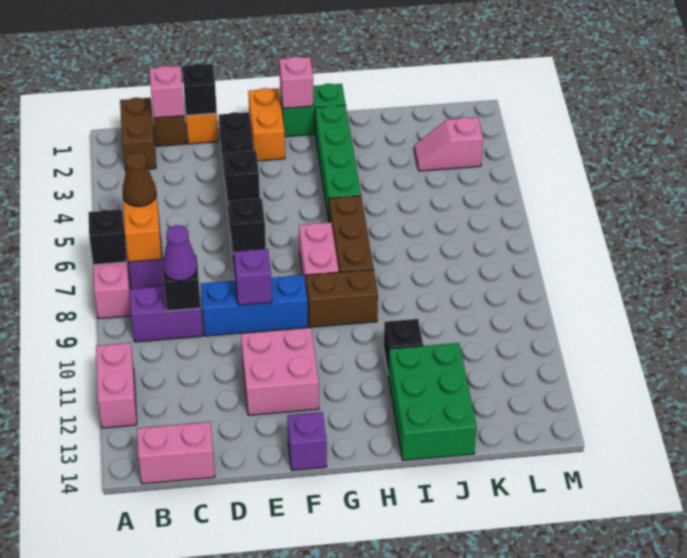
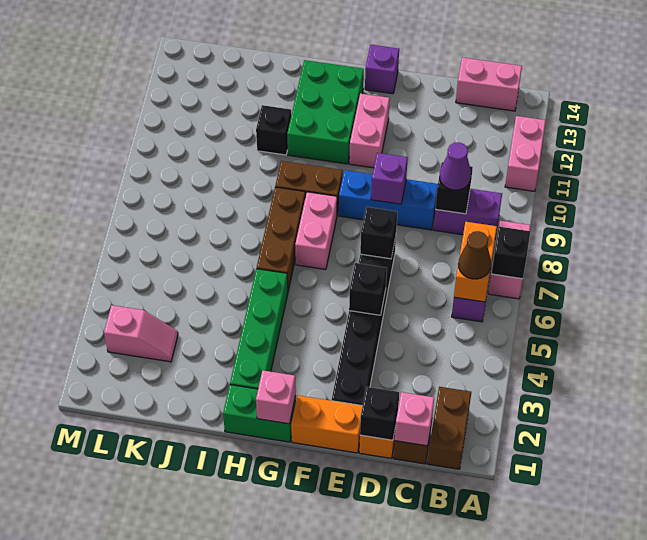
pink brick E11:F12 level 1 -> pink brick F11:F12 level 1
orange brick F1:F2 level 1 -> orange brick E1:F1 level 1
green brick I12:J14 level 1 -> green brick G11:H13 level 1

